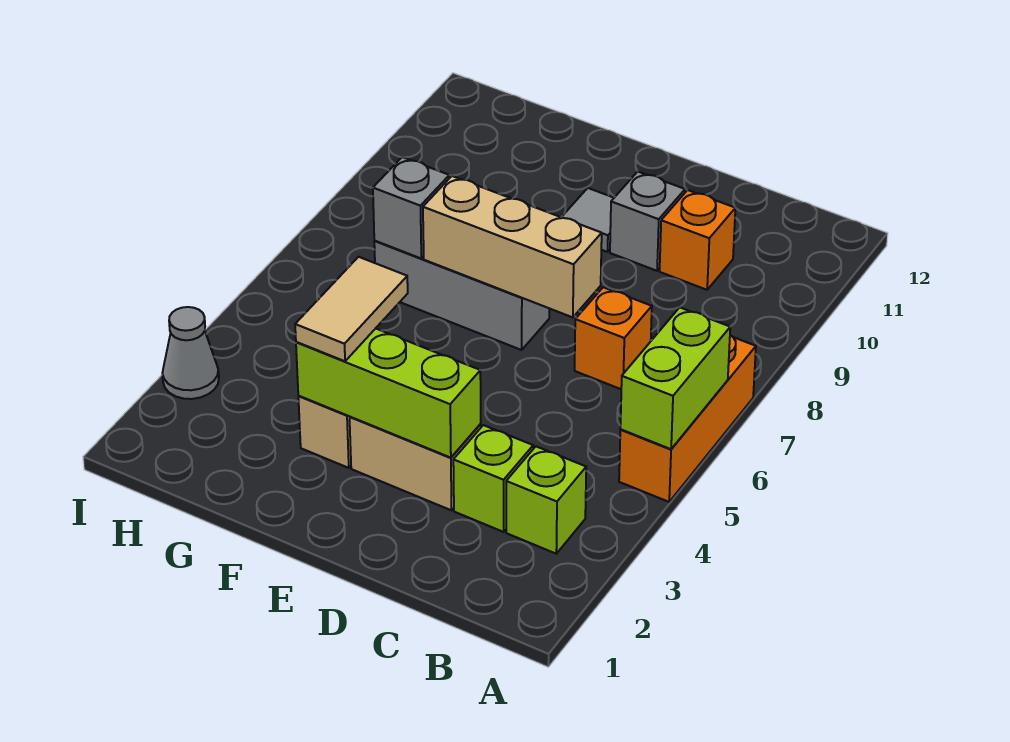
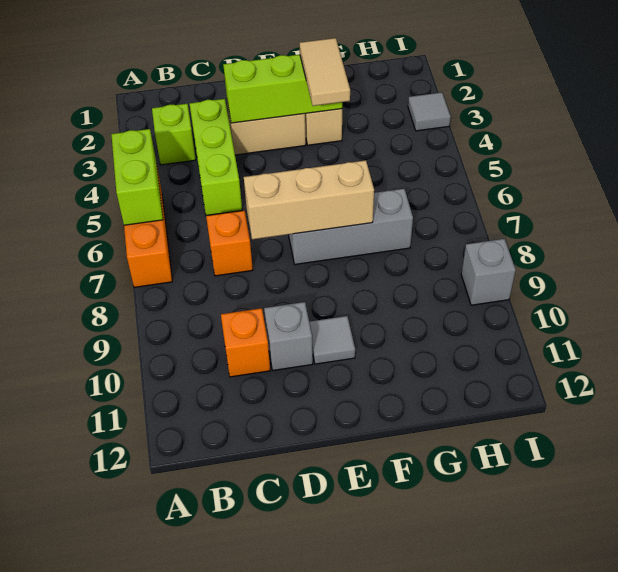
lime brick C3 level 1 -> lime brick C3:C5 level 1
grey brick G7 level 2 -> grey brick I9 level 1
grey cone I3 level 1 -> grey tile I3 level 1

